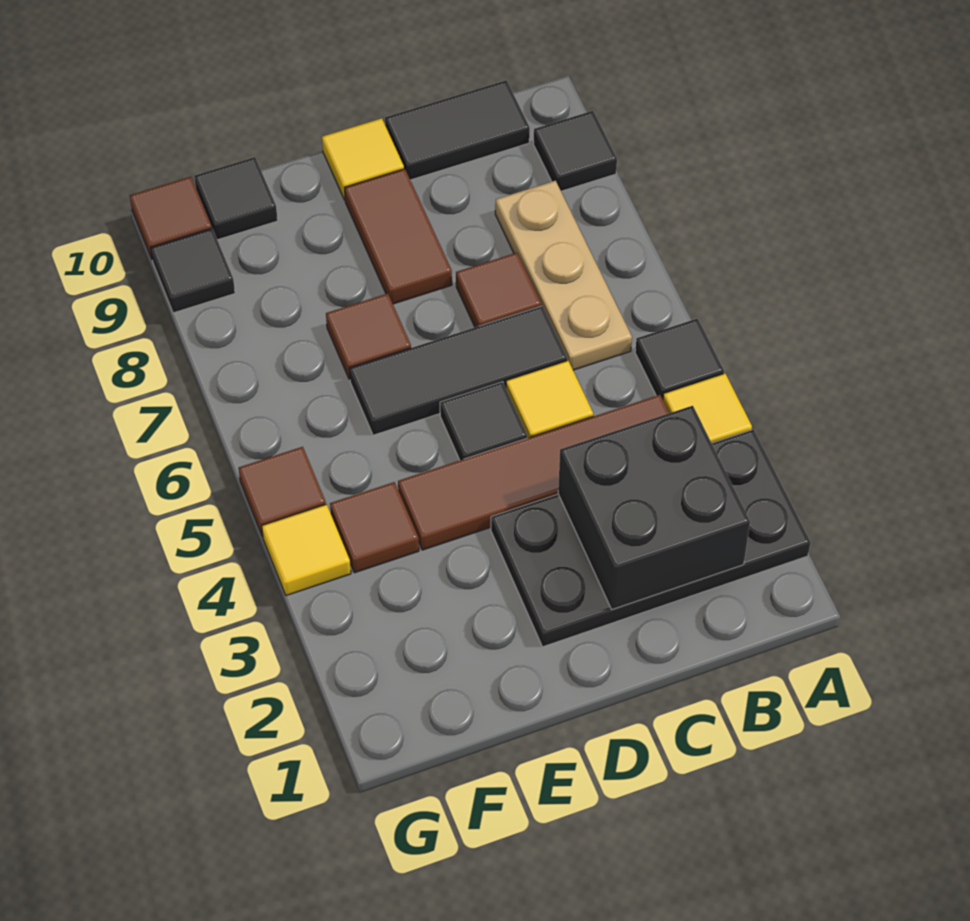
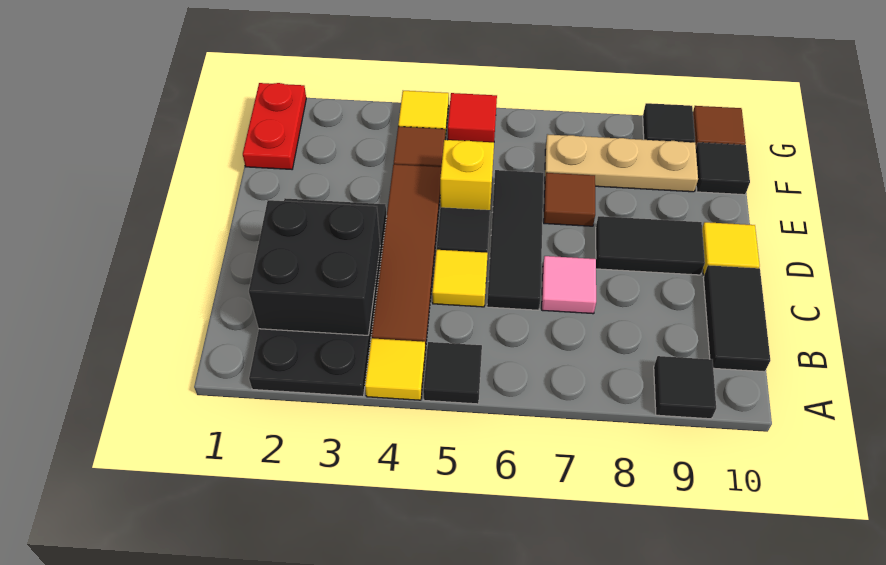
tan plate B6:B8 level 1 -> tan plate F7:F9 level 1
brown tile C7 level 1 -> pink tile C7 level 1
brown tile D8:D9 level 1 -> black tile D8:D9 level 1
none -> yellow brick E5 level 1
none -> red plate F1:G1 level 1
brown tile G5 level 1 -> red tile G5 level 1

